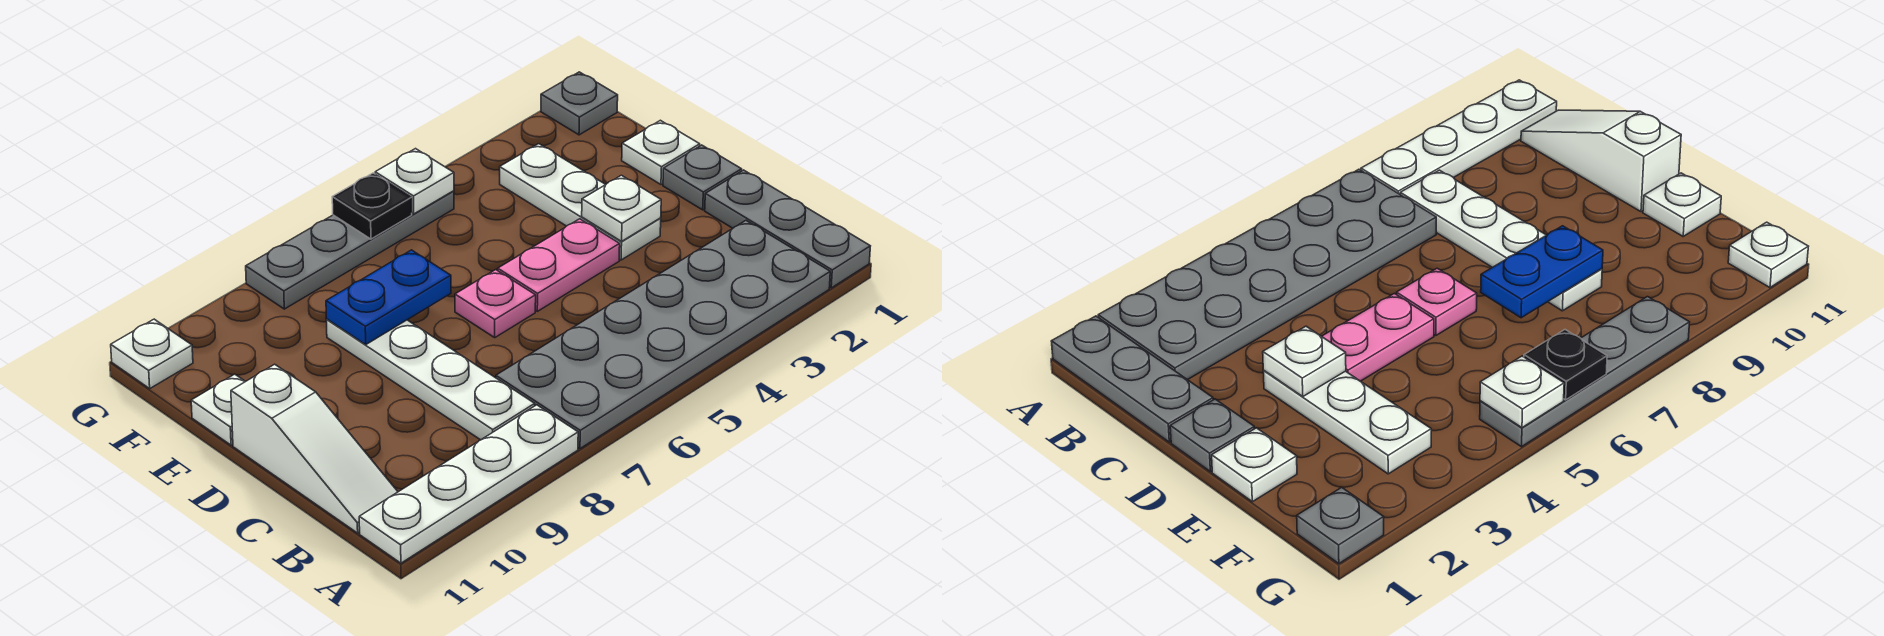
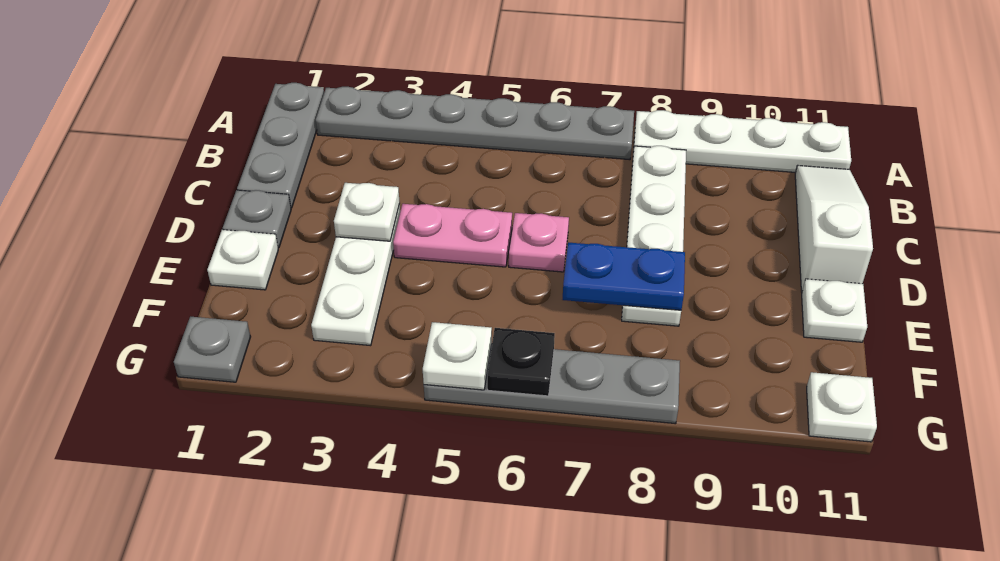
grey plate A2:B7 level 1 -> grey plate A2:A7 level 1

